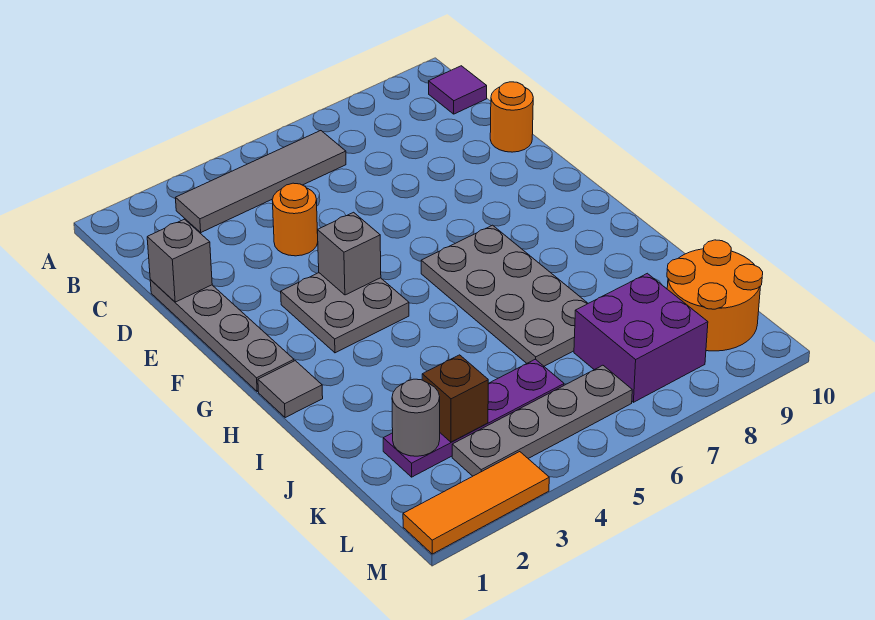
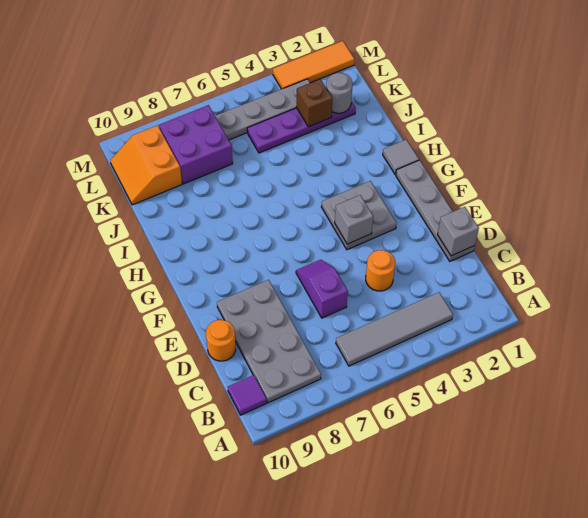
none -> purple slope D6:E6 level 1 top D
grey plate G6:J7 level 1 -> grey plate B8:E9 level 1
orange round brick K9:L10 level 1 -> orange slope K9:L10 level 1 top 9

